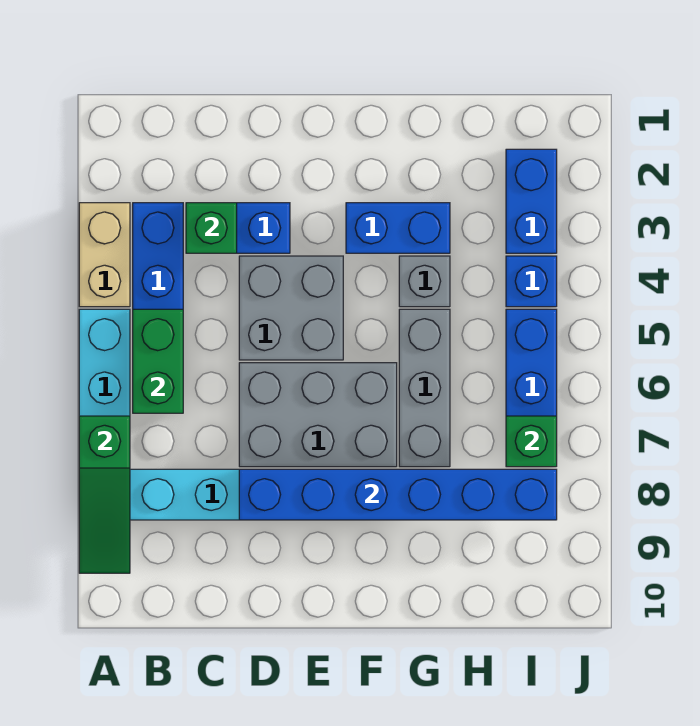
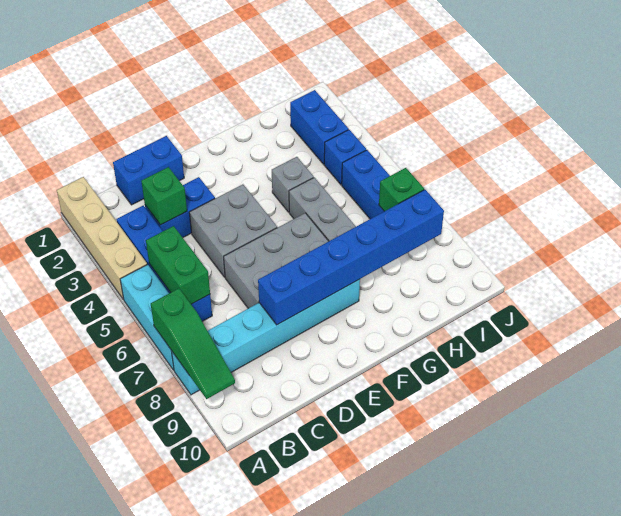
tan brick A3:A4 level 1 -> tan brick A1:A4 level 1
blue brick F3:G3 level 1 -> blue brick C1:D1 level 1

